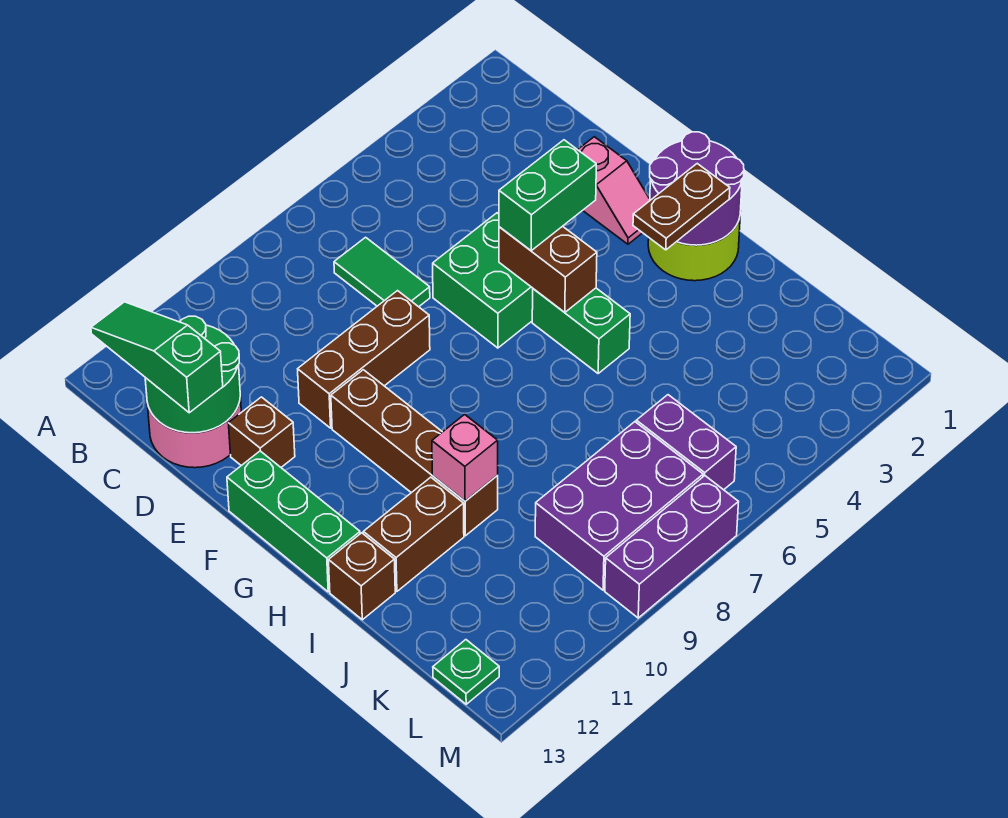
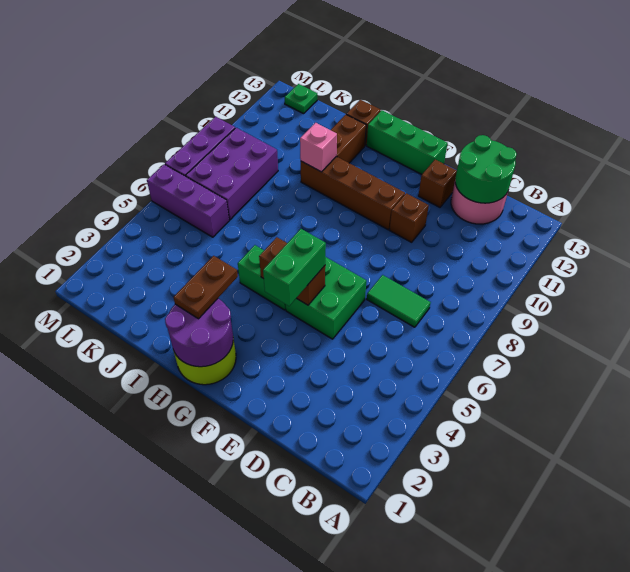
green slope B13:D13 level 3 top D -> none
pink slope E2:F2 level 1 top E -> none
brown brick E8:E10 level 1 -> brown brick E10 level 1
purple brick K6:L6 level 1 -> purple brick K6:M6 level 1

